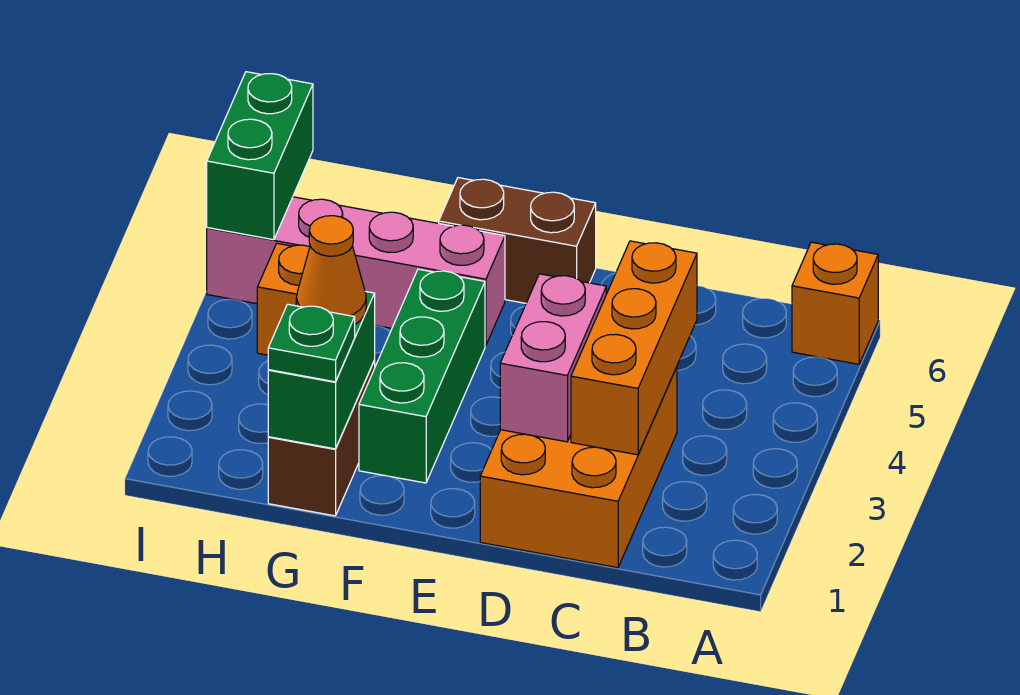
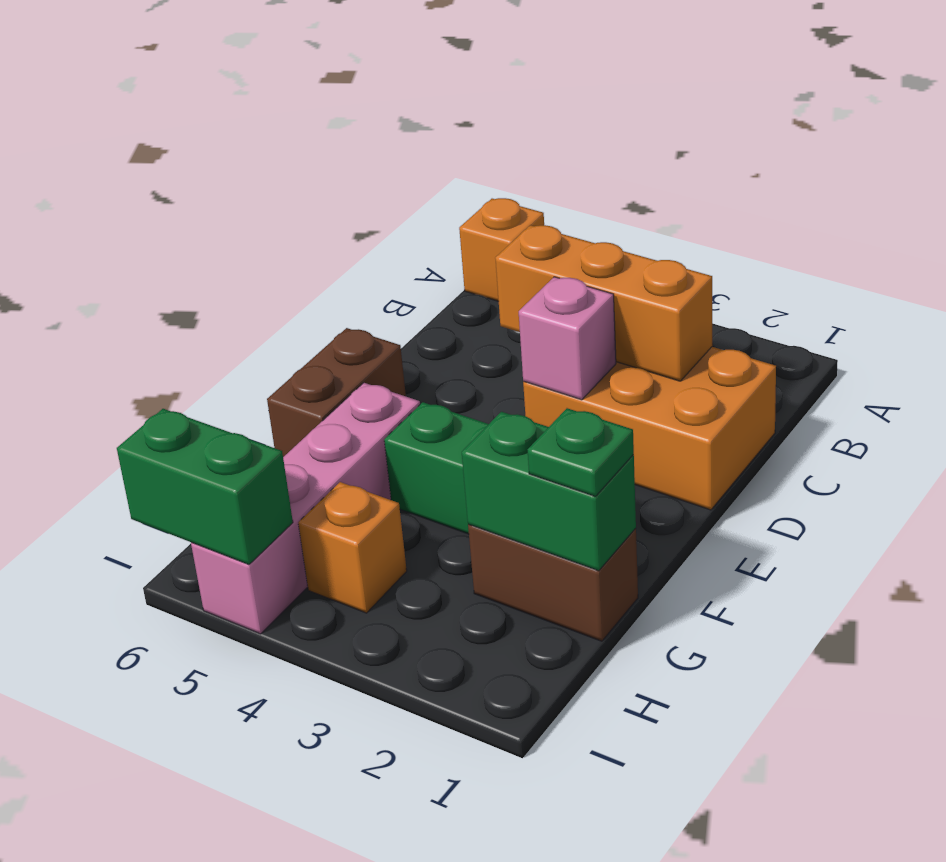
pink brick D2:D3 level 2 -> pink brick D3 level 2
orange cone G2 level 3 -> none

